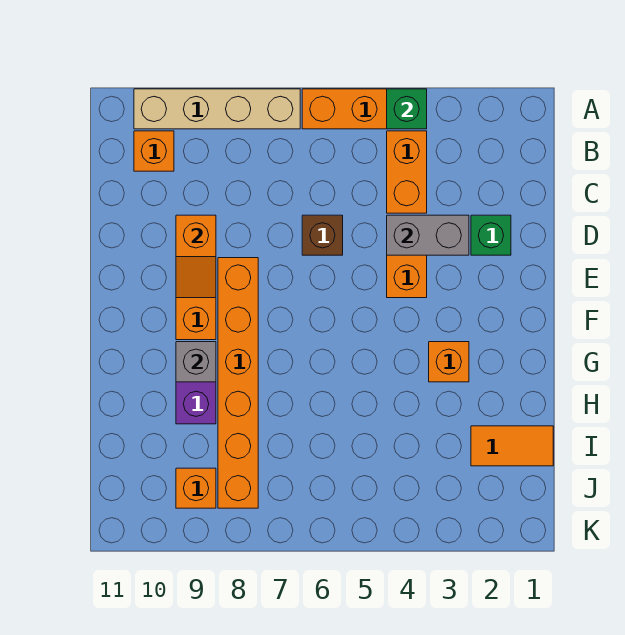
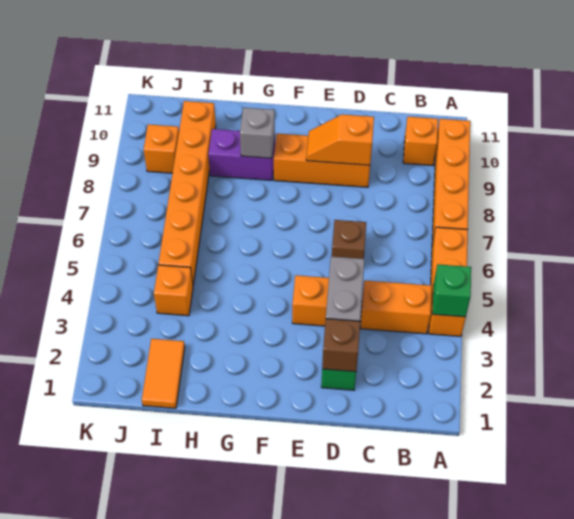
tan brick A7:A10 level 1 -> orange brick A7:A10 level 1
none -> brown brick D2 level 2
orange brick E8:J8 level 1 -> orange brick I5:I10 level 1
orange brick G3 level 1 -> orange brick I4 level 1

